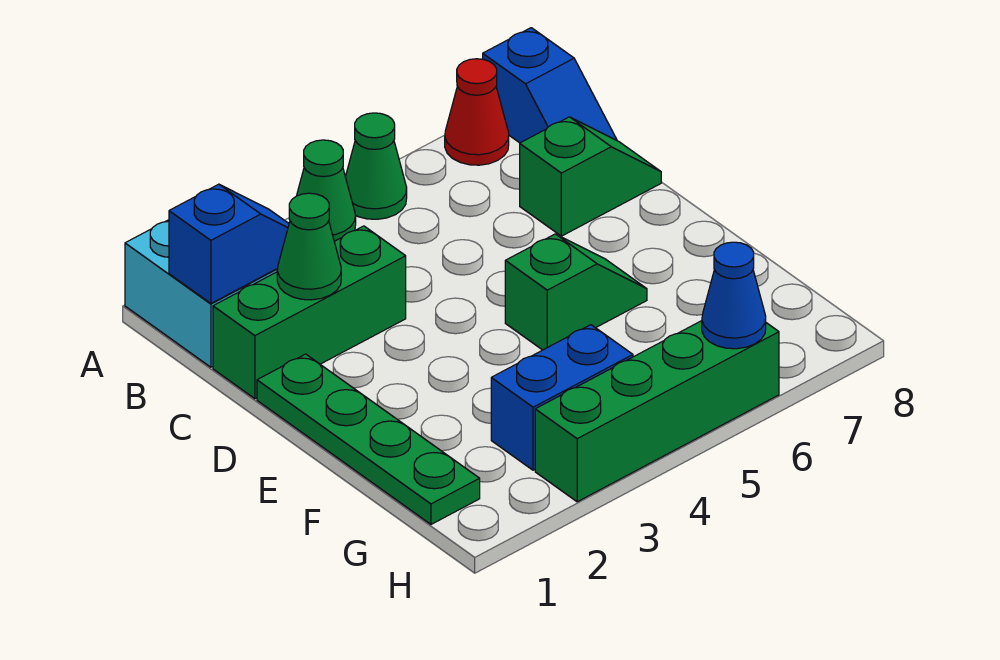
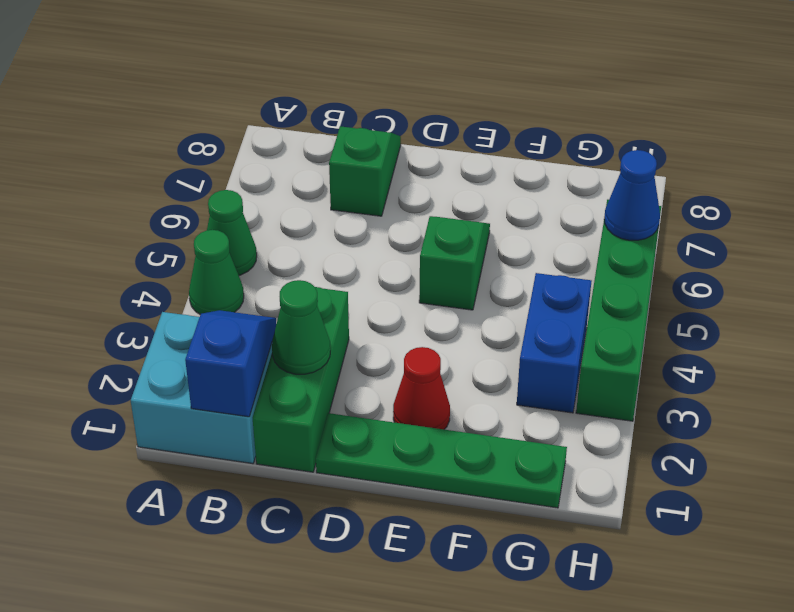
red cone A7 level 1 -> red cone E2 level 1
blue slope A8:B8 level 1 top A -> none

